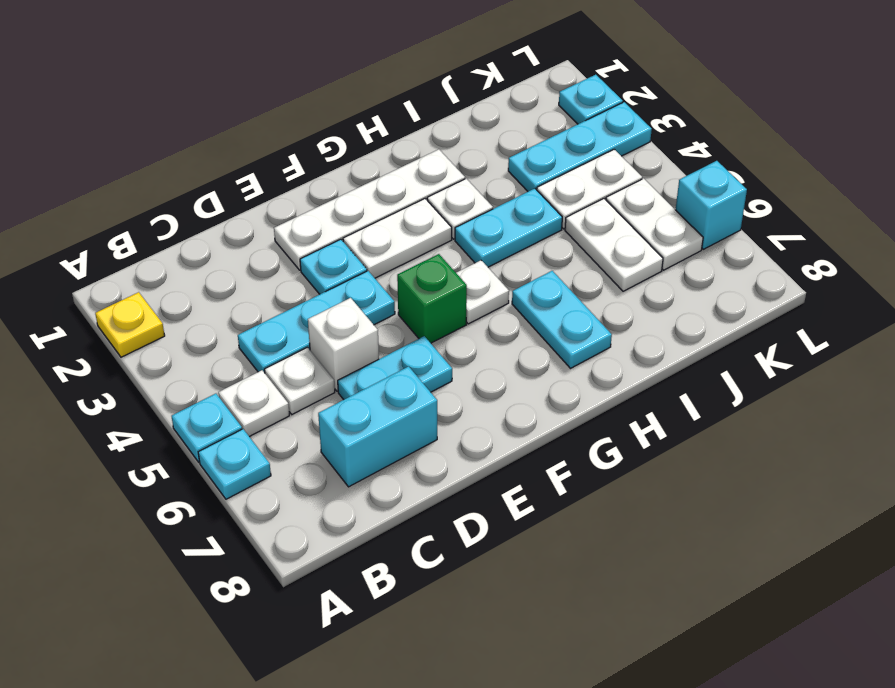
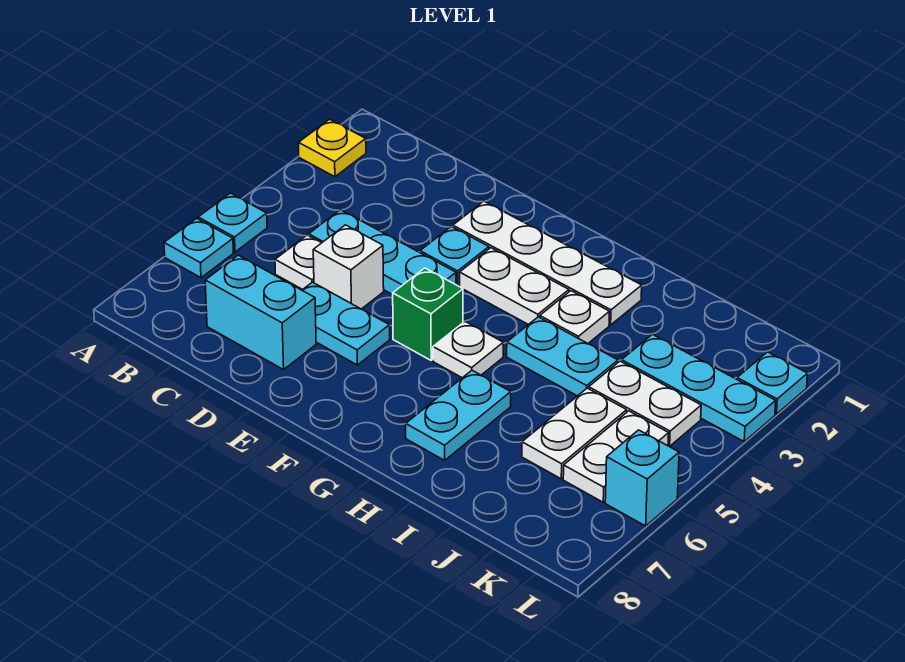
white plate B5 level 1 -> none

